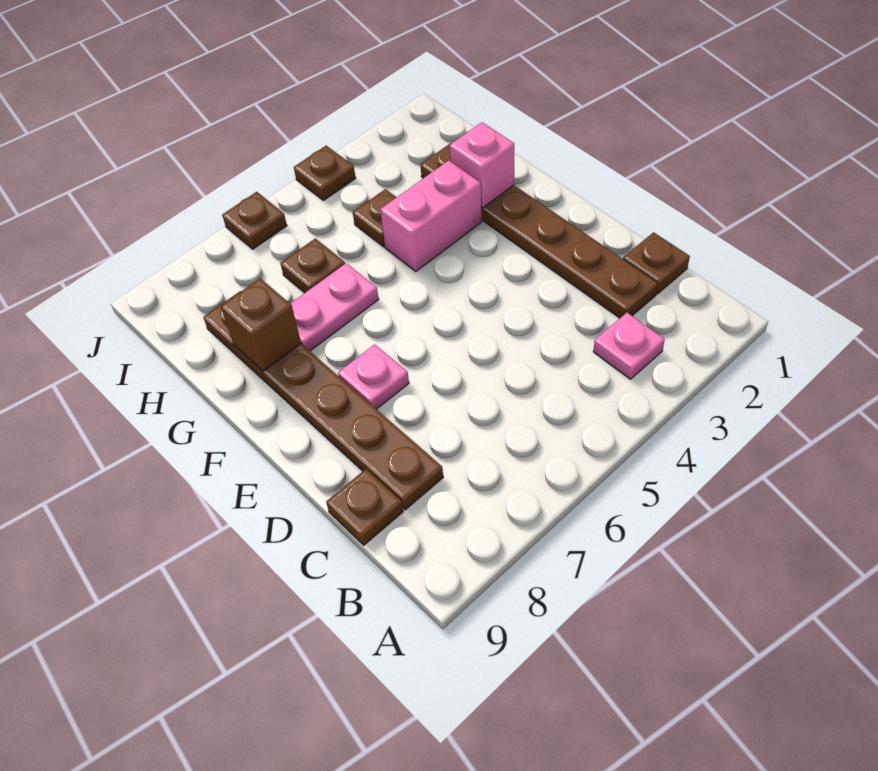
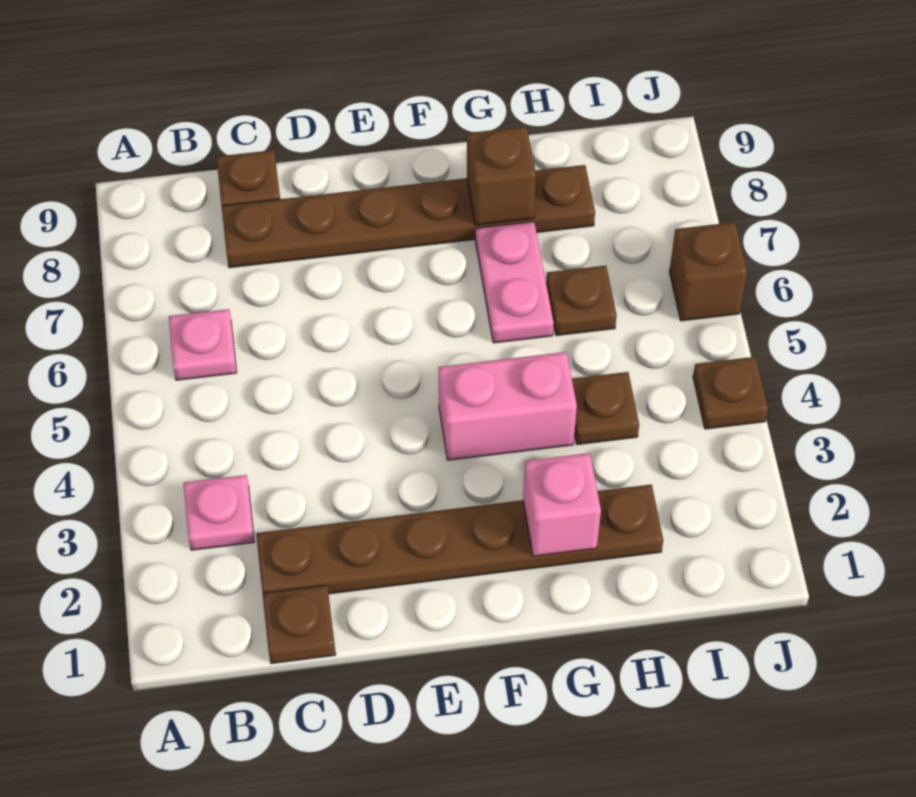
pink plate E7 level 1 -> pink plate B6 level 1
pink brick G3:G4 level 1 -> pink brick F4:G4 level 1
brown plate J6 level 1 -> brown brick J6 level 1

